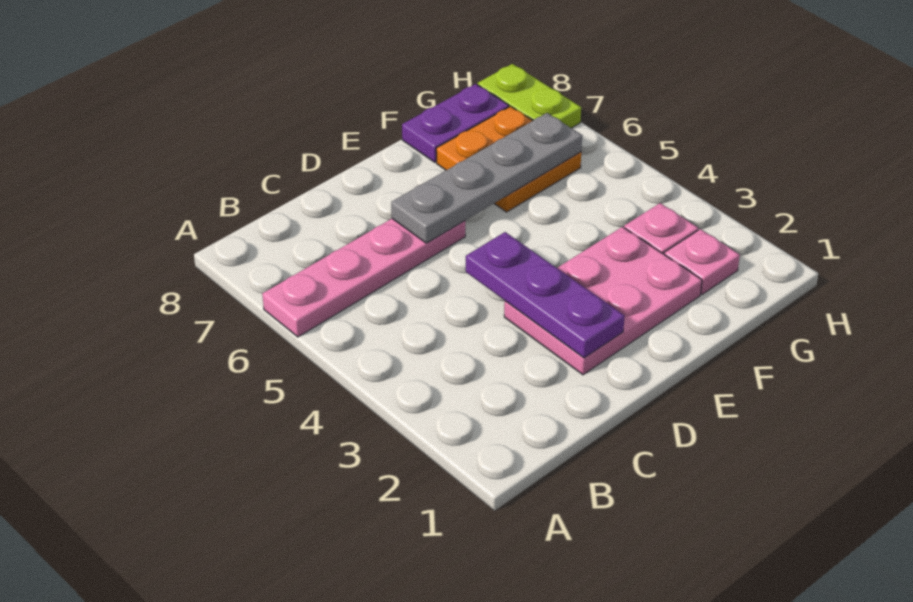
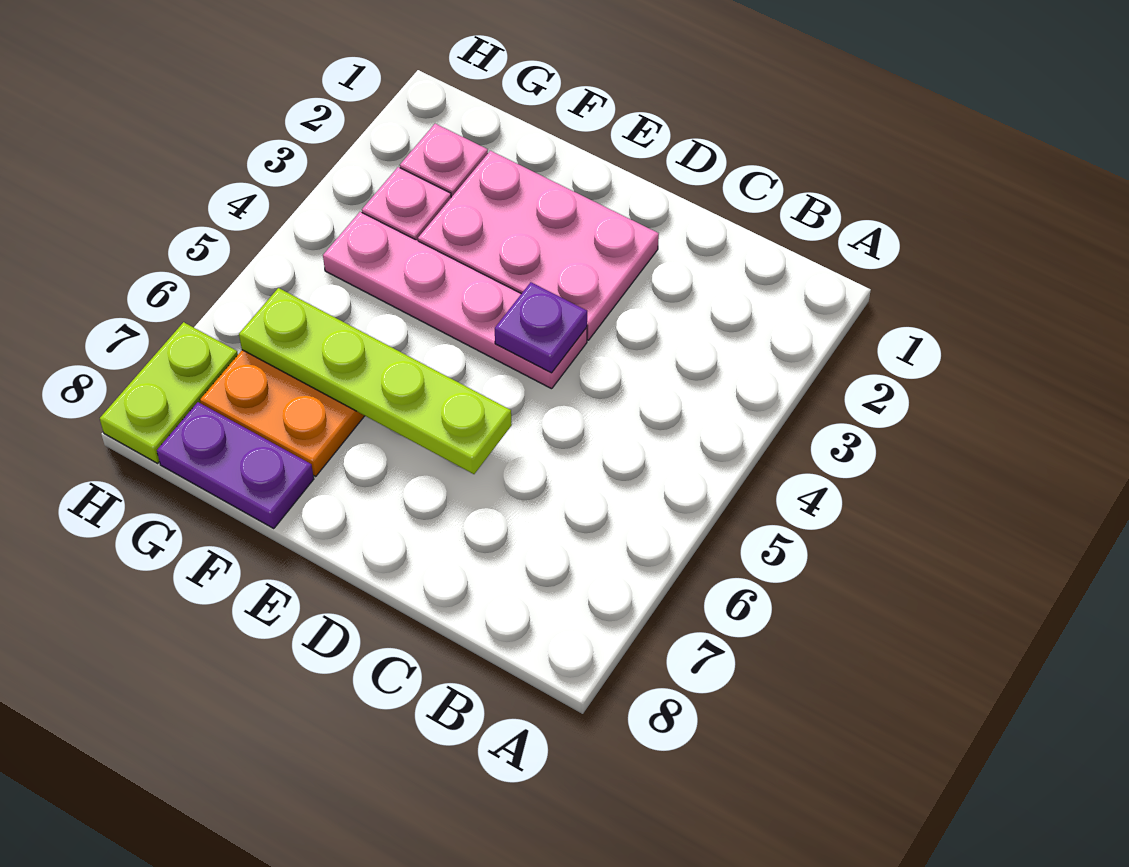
pink plate A6:D6 level 1 -> pink plate D4:G4 level 1
purple plate D2:D4 level 2 -> purple plate D4 level 2
grey plate D6:G6 level 2 -> lime plate D6:G6 level 2

